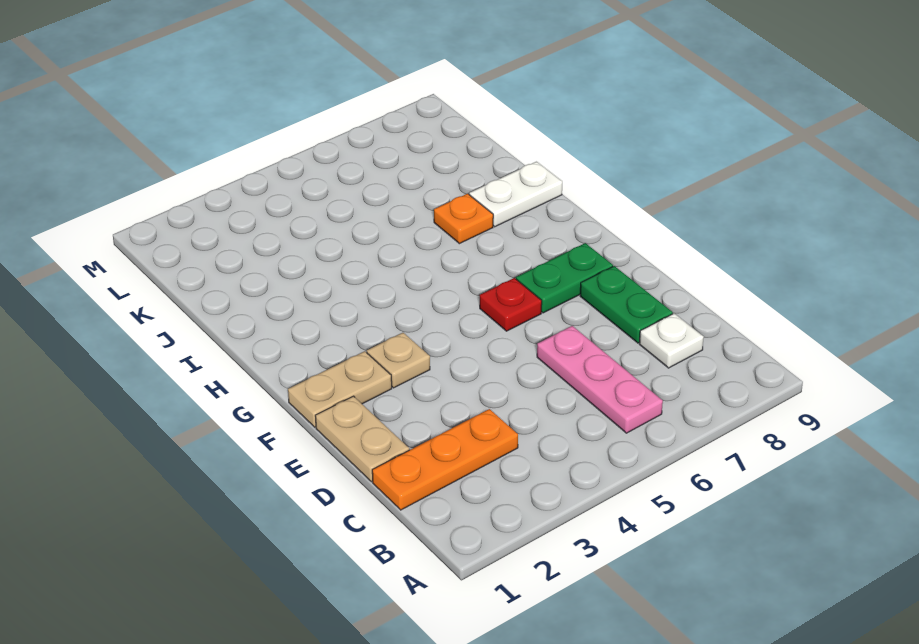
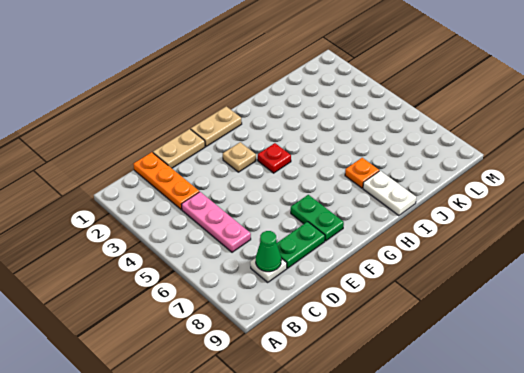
pink plate B6:D6 level 1 -> pink plate C4:C6 level 1
none -> green cone C8 level 2
tan plate F1:F2 level 1 -> tan plate F1:G1 level 1
red plate F6 level 1 -> red plate G4 level 1

